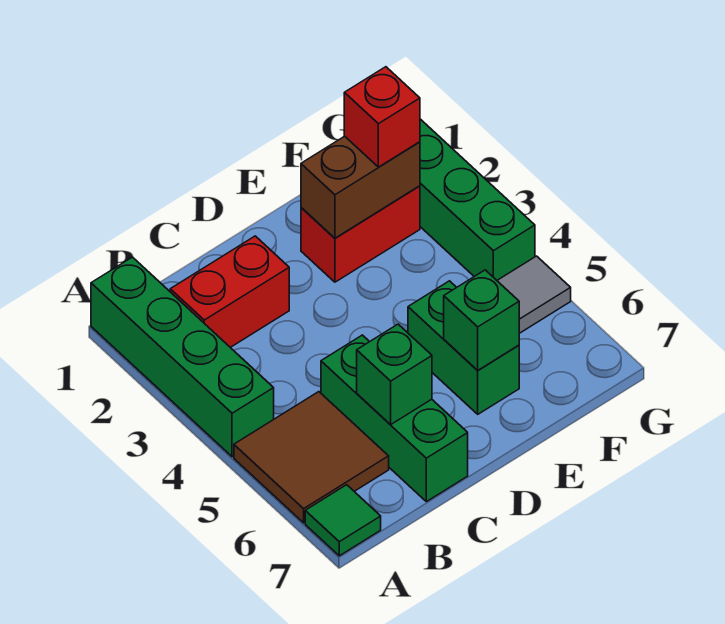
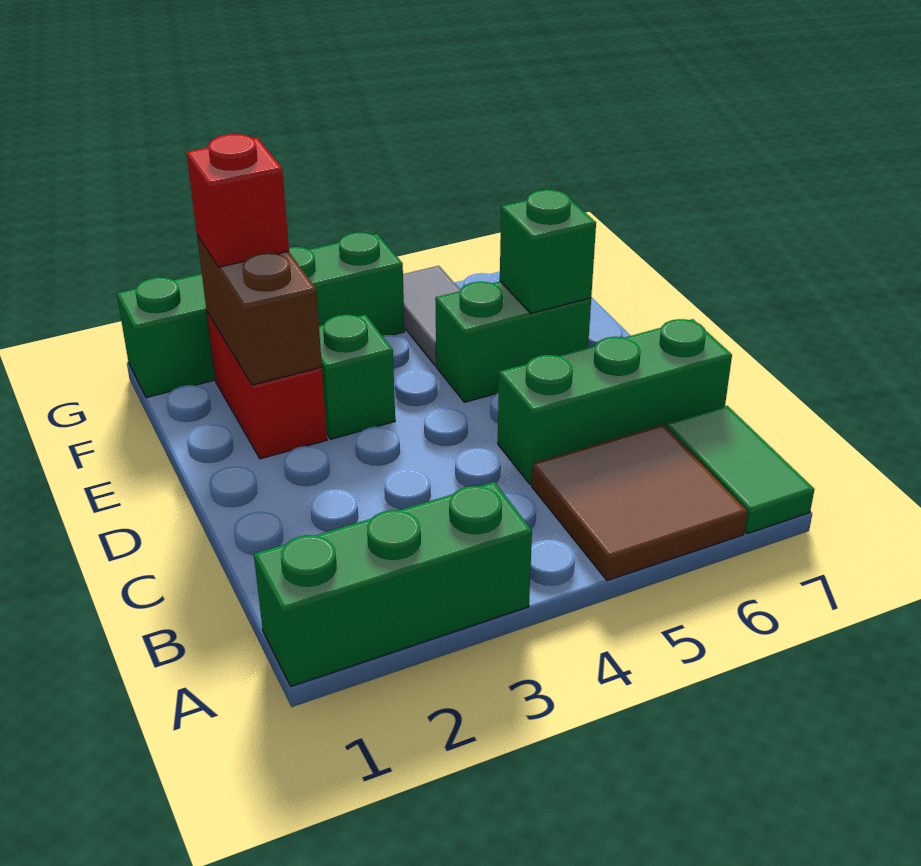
green brick A1:A4 level 1 -> green brick A1:A3 level 1
green tile A7 level 1 -> green tile A7:B7 level 1
red brick B2:C2 level 1 -> none
green brick C6 level 2 -> green brick E3 level 1

